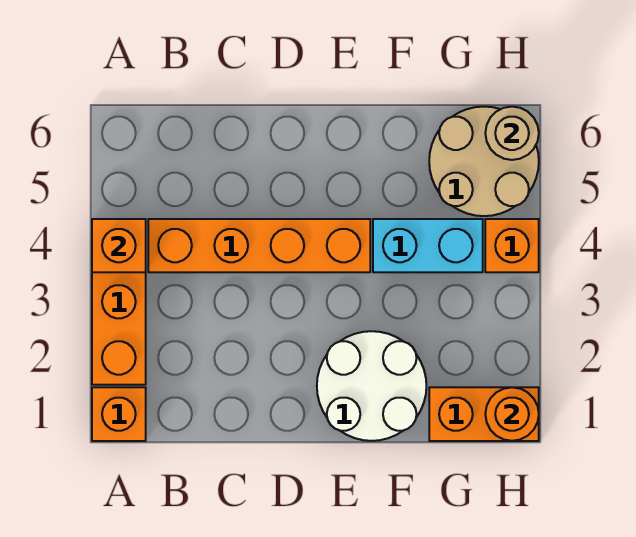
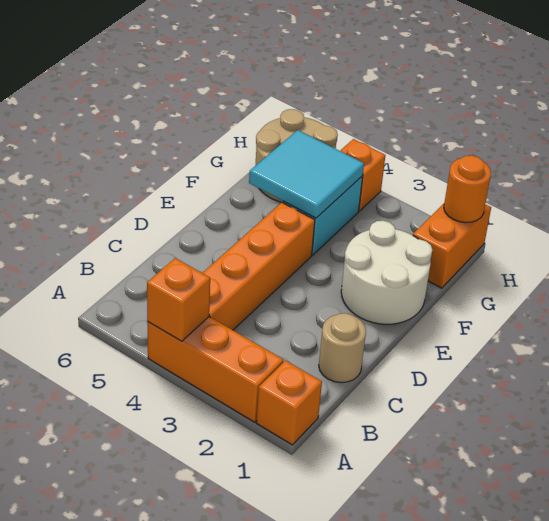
none -> cyan tile F4:G5 level 2
tan round brick H6 level 2 -> tan round brick C1 level 1

